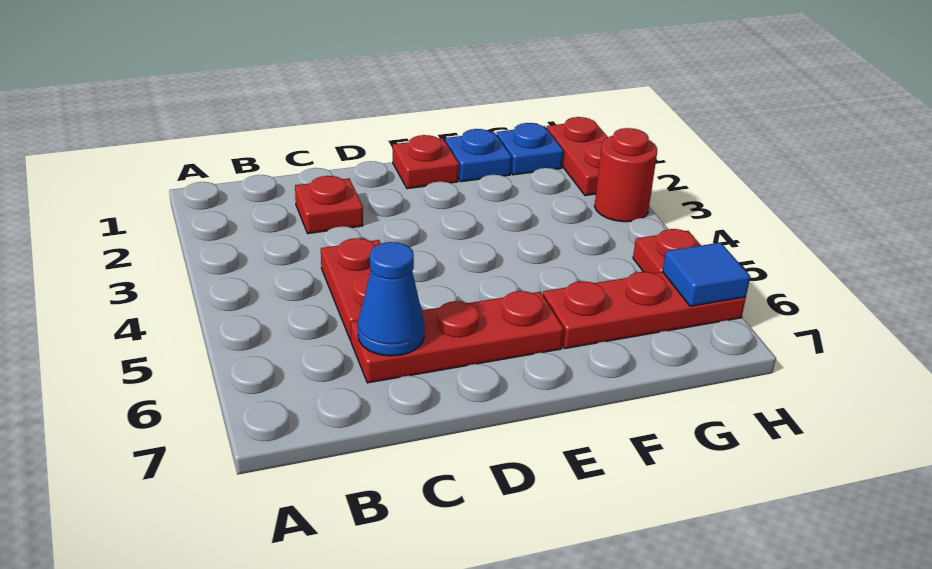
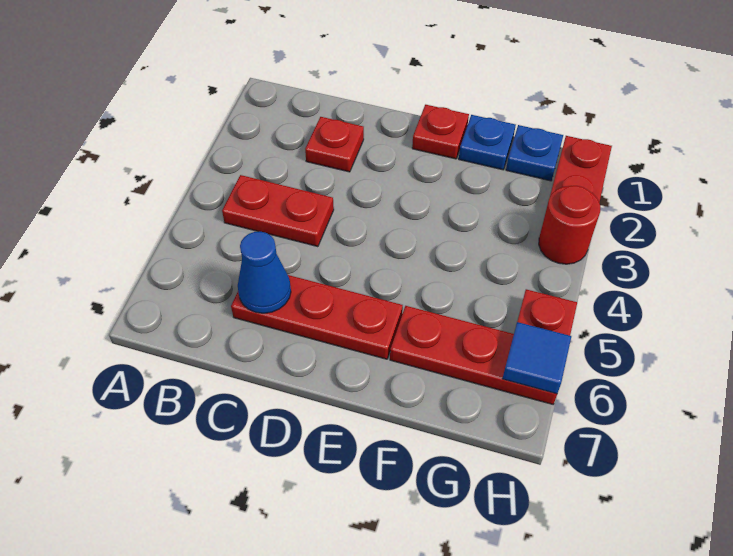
red plate C4:C5 level 1 -> red plate B4:C4 level 1

